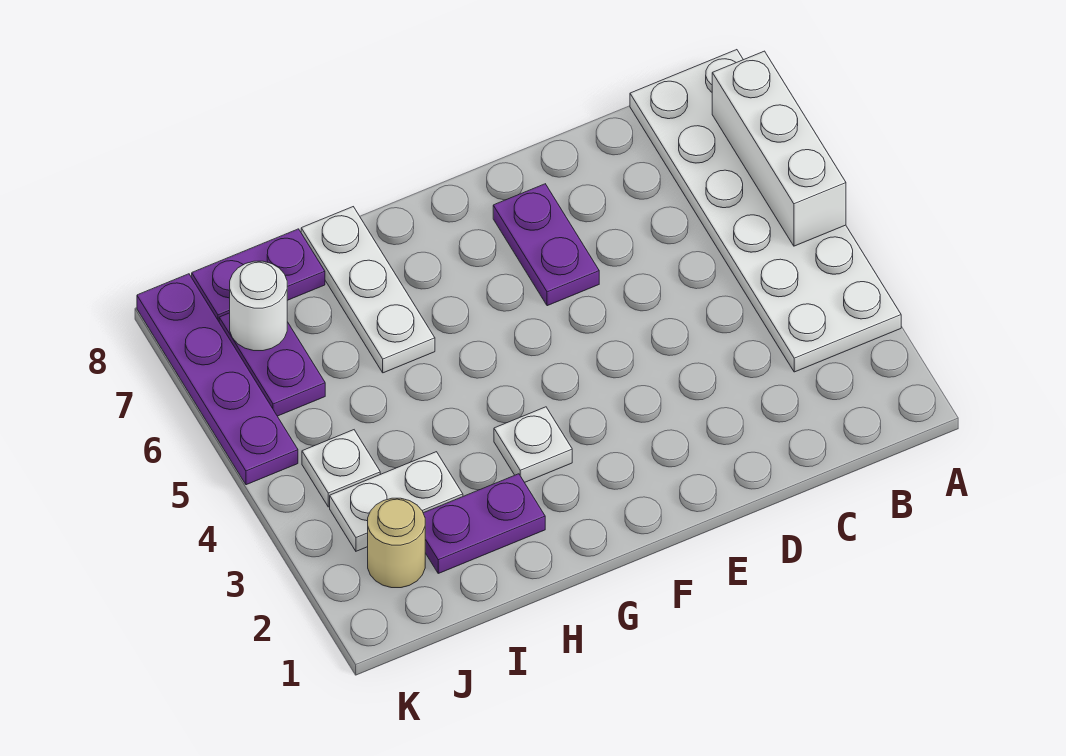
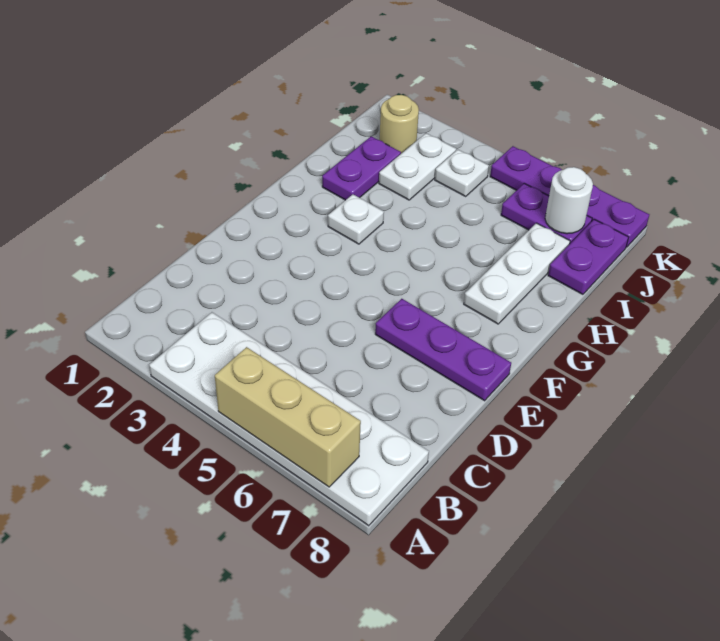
white brick A5:A7 level 2 -> tan brick A5:A7 level 2
purple plate E6:E7 level 1 -> purple plate E6:E8 level 1
white plate H6:H8 level 1 -> white plate G7:I7 level 1

